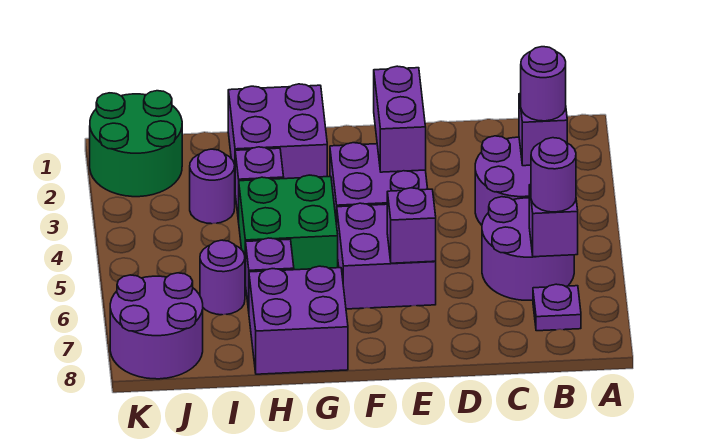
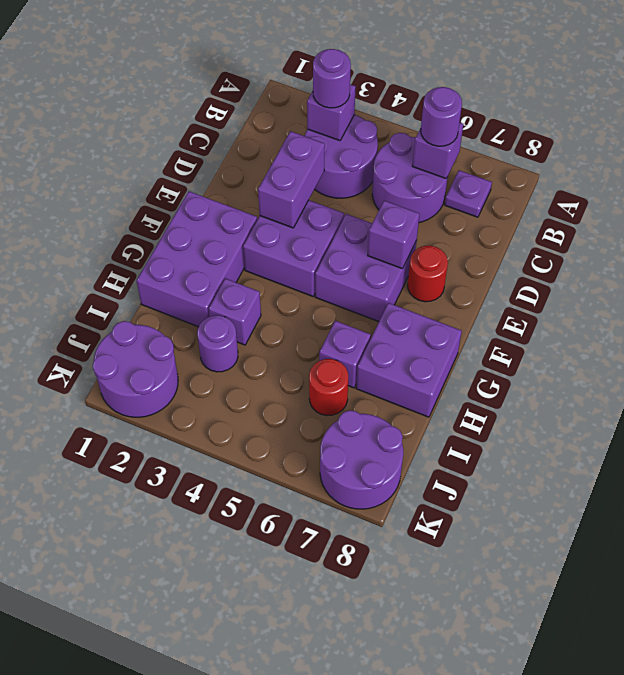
purple brick E2:E3 level 2 -> purple brick D3:E3 level 2
none -> red round brick E7 level 1
purple brick G1:H2 level 1 -> purple brick F1:H2 level 1
green brick G4:H5 level 1 -> none
purple round brick I6 level 1 -> red round brick I6 level 1
green round brick J1:K2 level 1 -> purple round brick J1:K2 level 1

